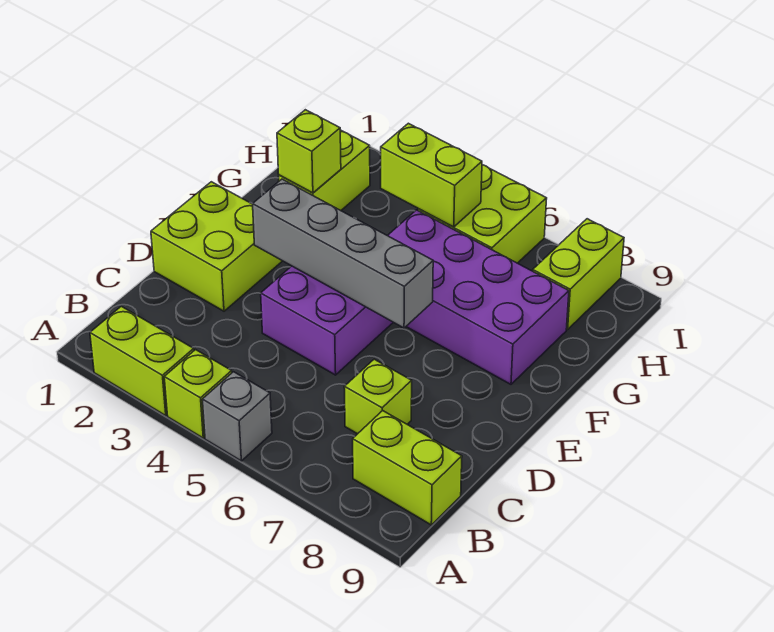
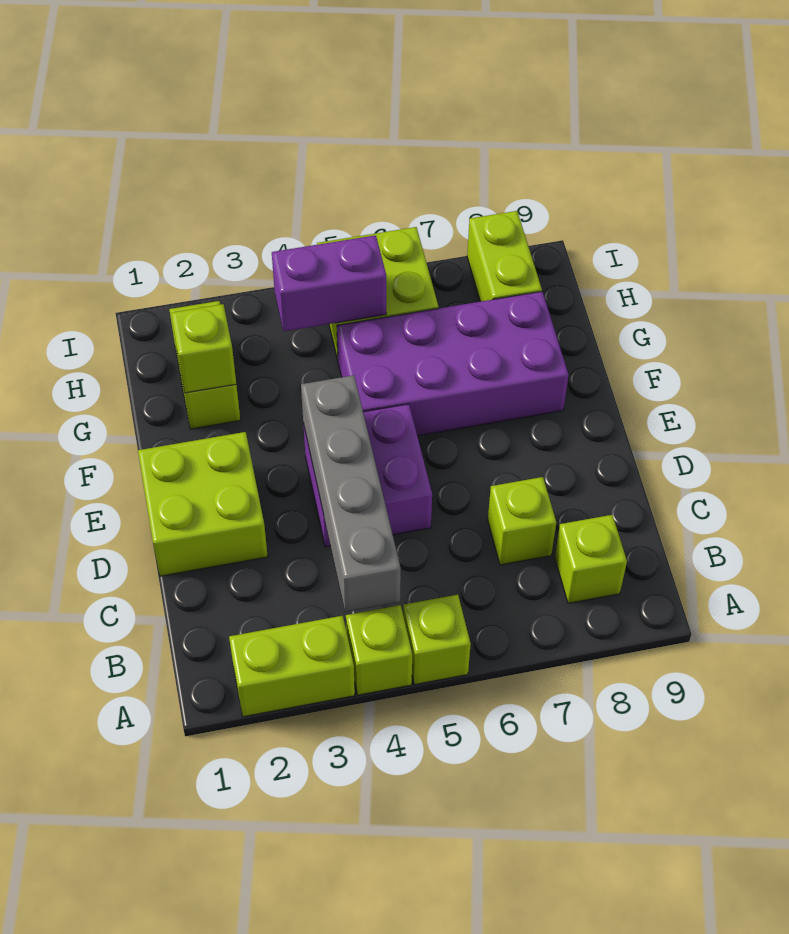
grey brick A5 level 1 -> lime brick A5 level 1
lime brick B8:B9 level 1 -> lime brick B8 level 1
grey brick E3:E6 level 2 -> grey brick B4:E4 level 2
lime brick H4:H5 level 2 -> purple brick H4:H5 level 2

